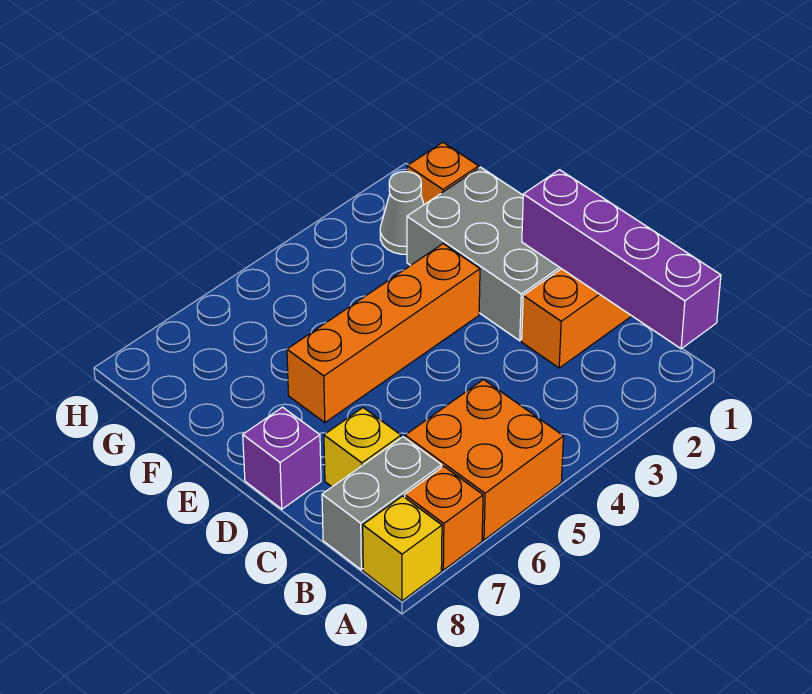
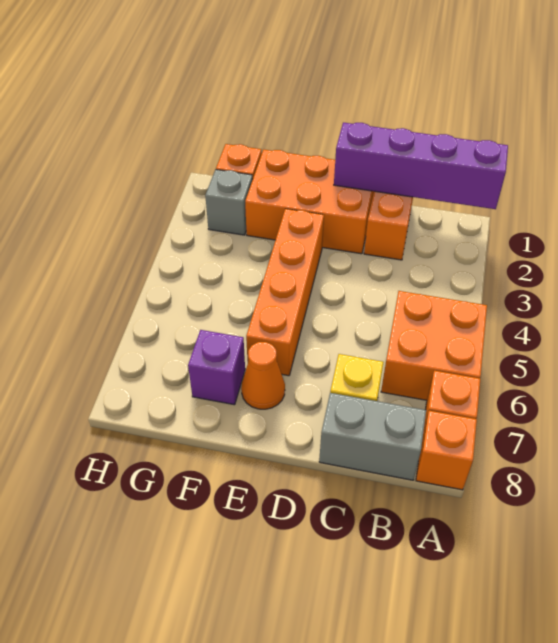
yellow brick A8 level 1 -> orange brick A8 level 1
grey brick B7:B8 level 1 -> grey brick B8:C8 level 1
grey brick D1:F2 level 1 -> orange brick D1:F2 level 1
purple brick D8 level 1 -> purple brick F7 level 1
none -> orange cone E7 level 1
grey cone G2 level 1 -> grey brick G2 level 1

